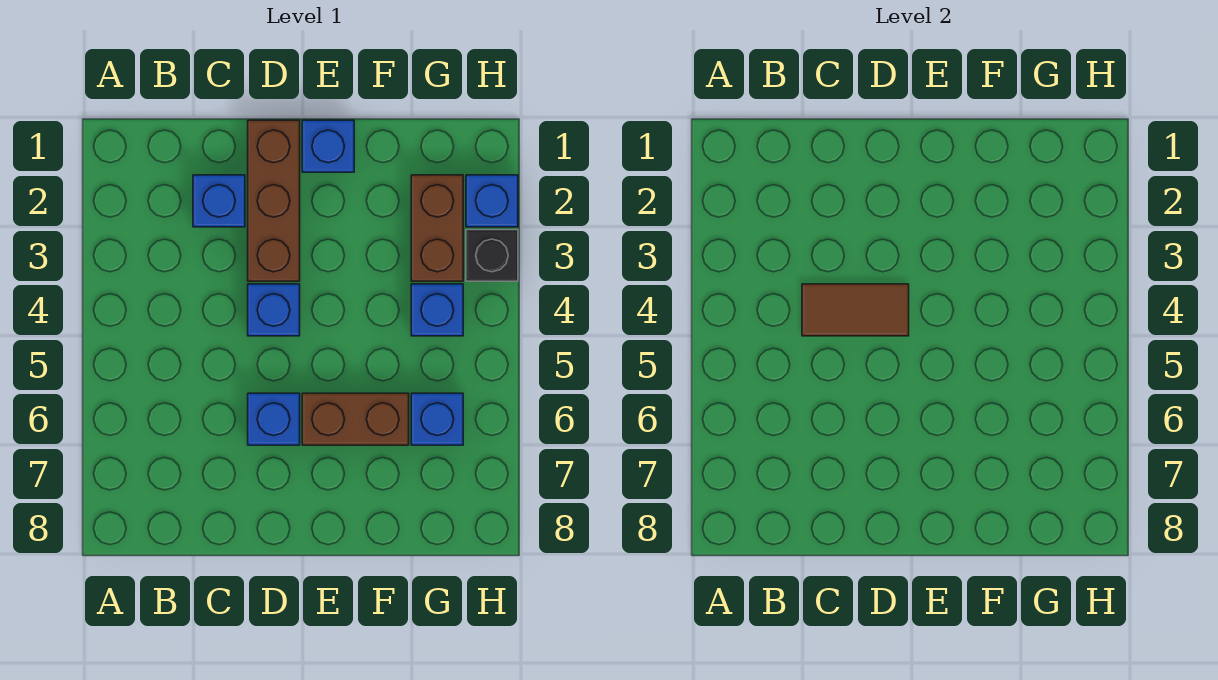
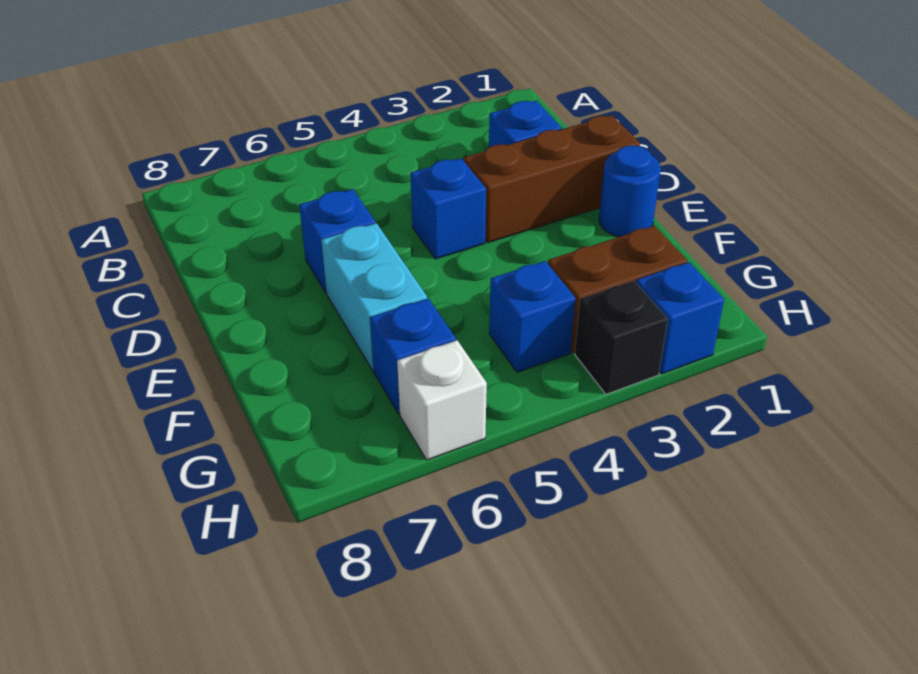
brown tile C4:D4 level 2 -> none
blue brick E1 level 1 -> blue round brick E1 level 1
brown brick E6:F6 level 1 -> cyan brick E6:F6 level 1
none -> white brick H6 level 1

